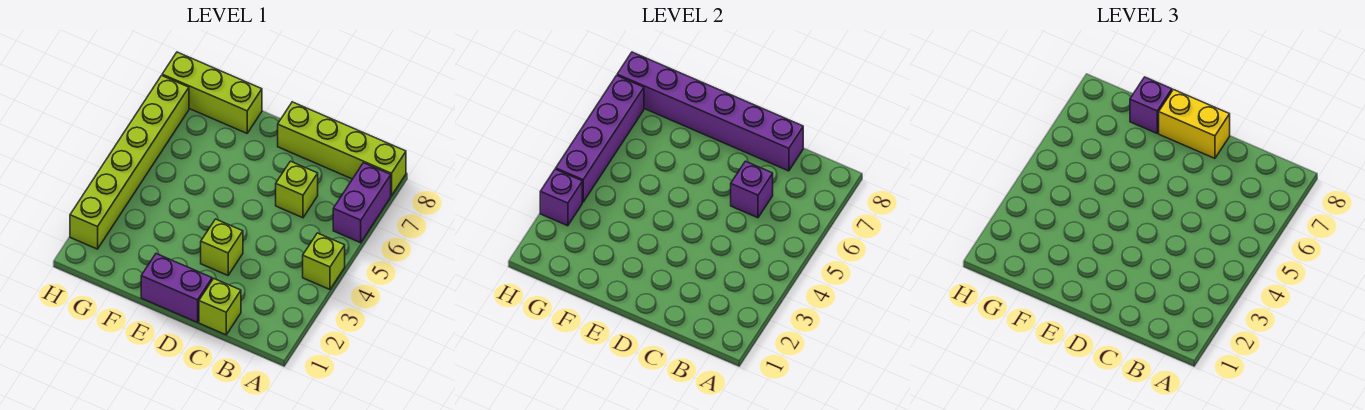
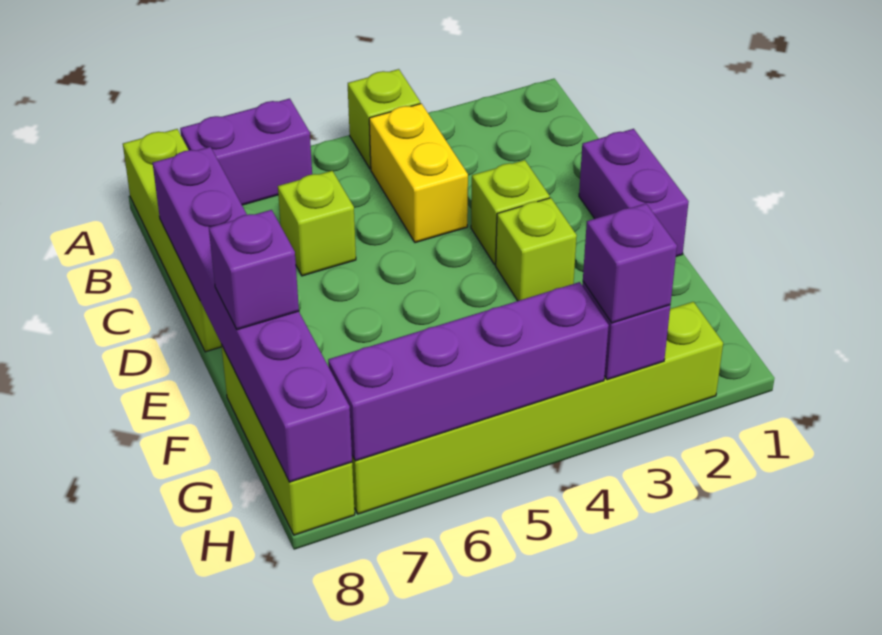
lime brick C1 level 1 -> lime brick E3 level 1
purple brick C6 level 2 -> purple brick H3 level 3
yellow brick D8:E8 level 3 -> yellow brick B4:C4 level 1

